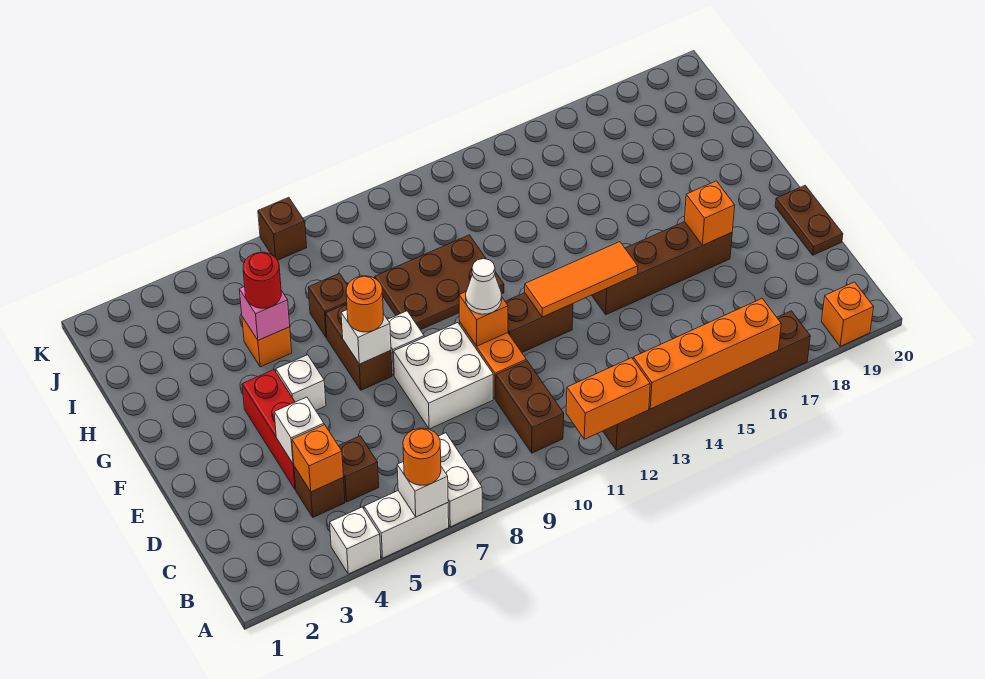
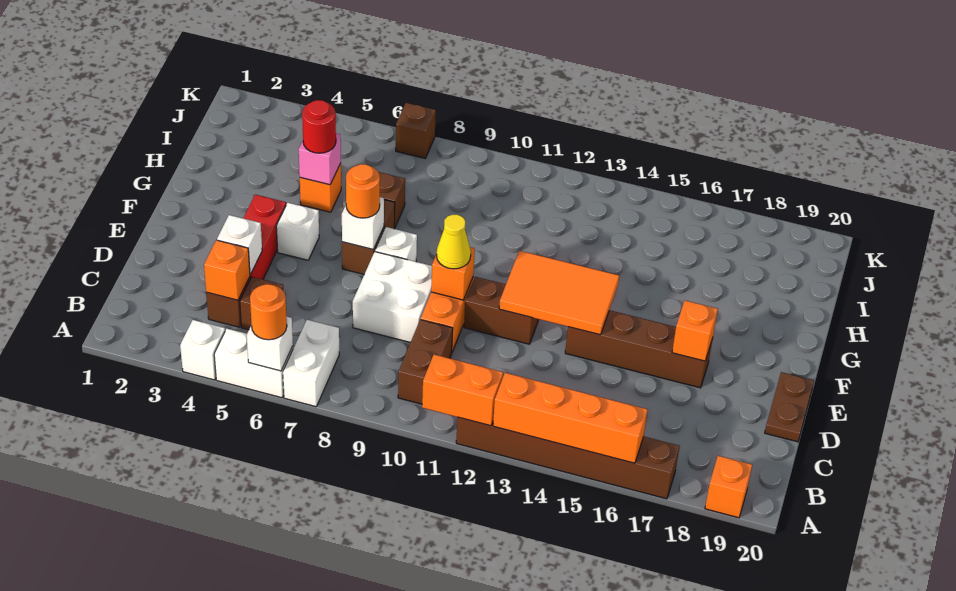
white cone E10 level 3 -> yellow cone E10 level 3
orange tile E12:E14 level 2 -> orange tile E12:F14 level 2
brown plate G9:H11 level 1 -> none

